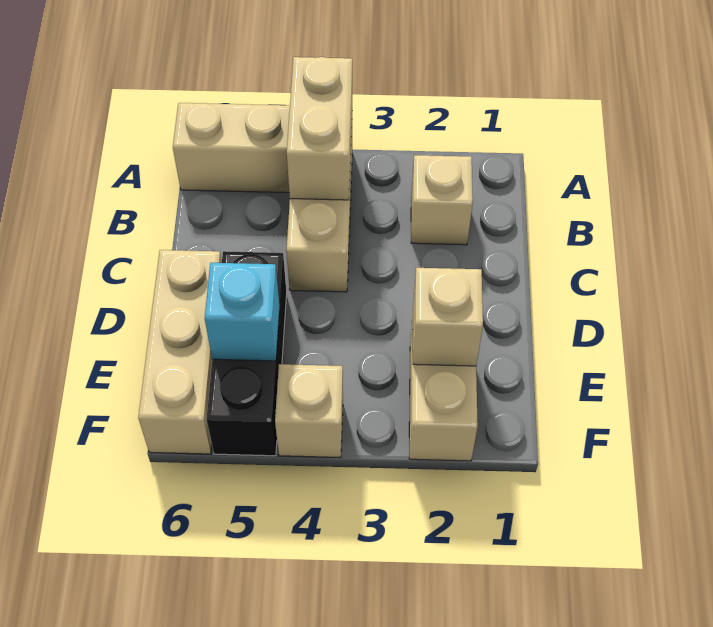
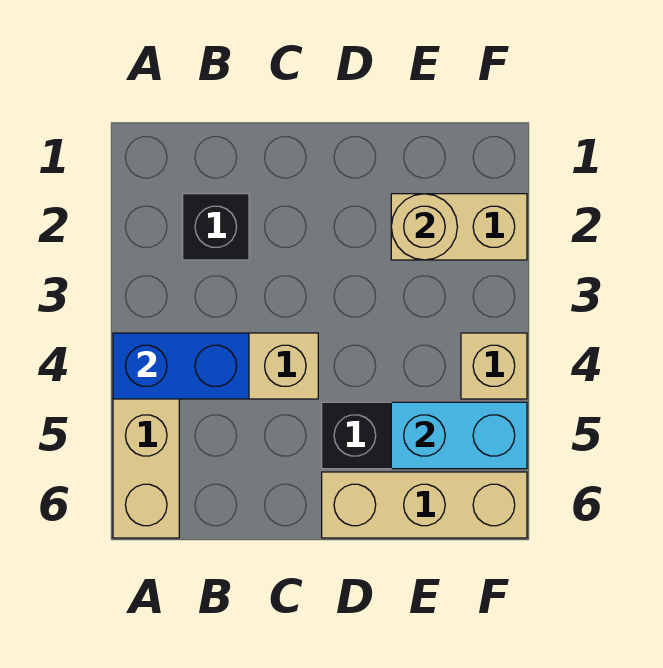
tan brick A4:B4 level 2 -> blue brick A4:B4 level 2
tan brick B2 level 1 -> black brick B2 level 1
tan brick E2 level 2 -> tan round brick E2 level 2
cyan brick E5 level 2 -> cyan brick E5:F5 level 2

